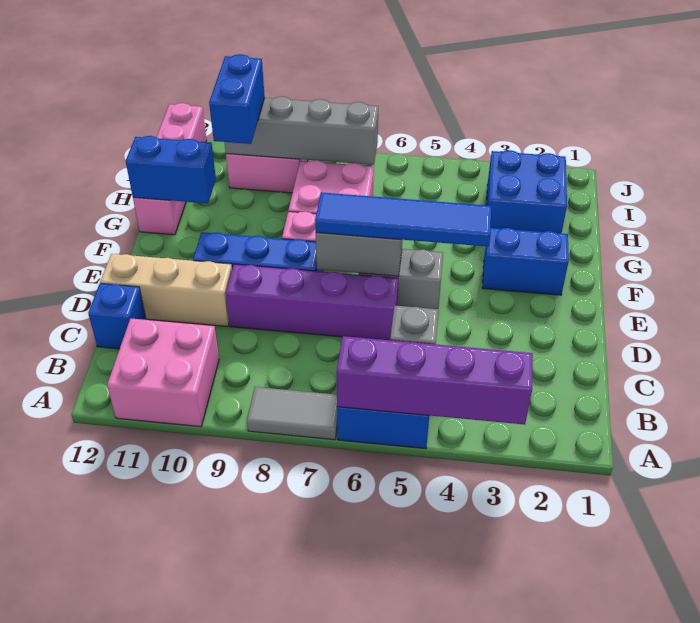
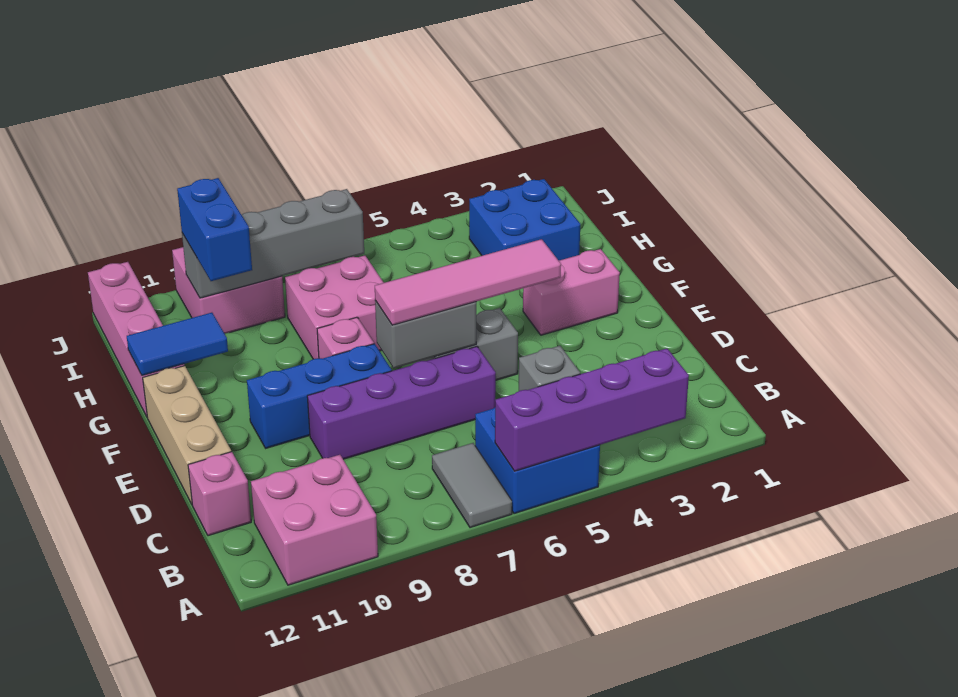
grey tile A7:A8 level 1 -> grey tile A7:B7 level 1
blue brick C12 level 1 -> pink brick C12 level 1
tan brick D10:D12 level 1 -> tan brick D12:F12 level 1
blue tile E4:E7 level 3 -> pink tile E4:E7 level 3
blue brick F2:F3 level 1 -> pink brick F2:F3 level 1
blue brick G11:G12 level 2 -> blue tile G11:G12 level 2

